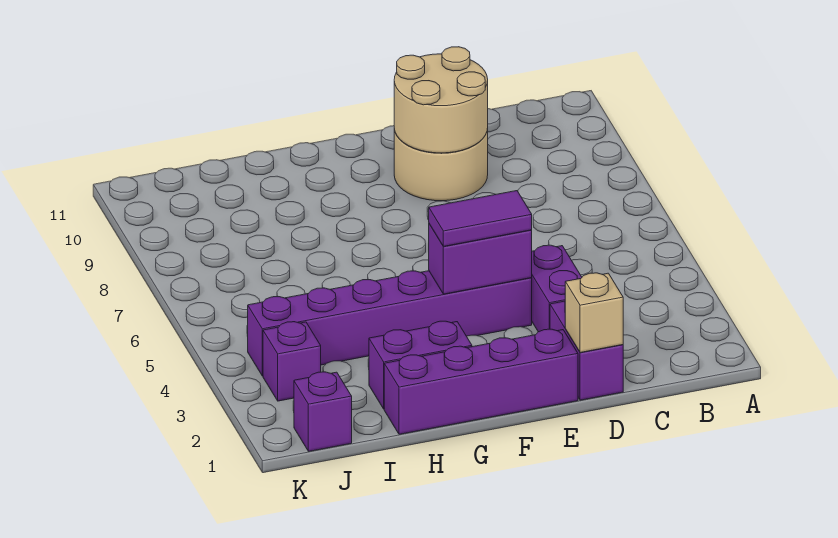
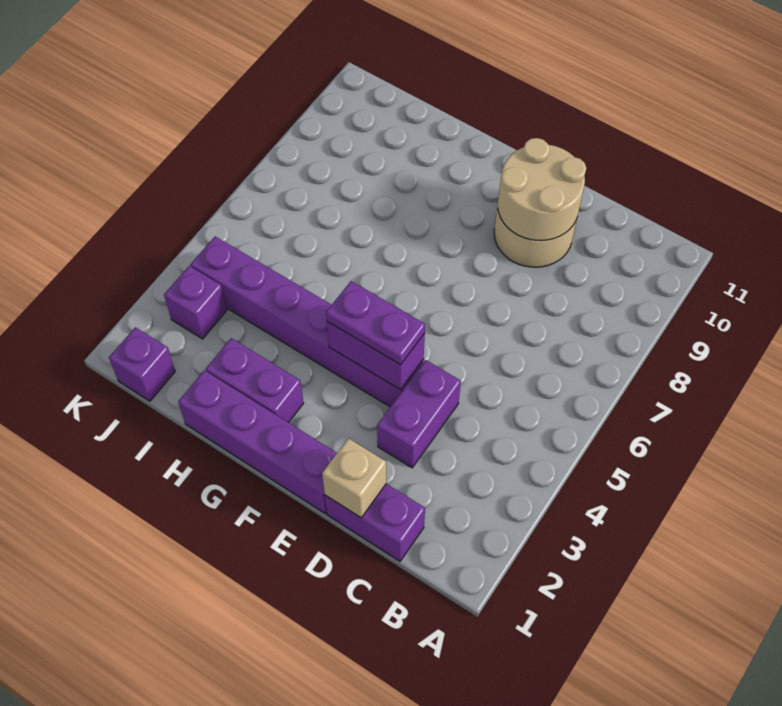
purple brick D1:D2 level 1 -> purple brick C1:D1 level 1
purple tile E4:F4 level 3 -> purple plate E4:F4 level 3

